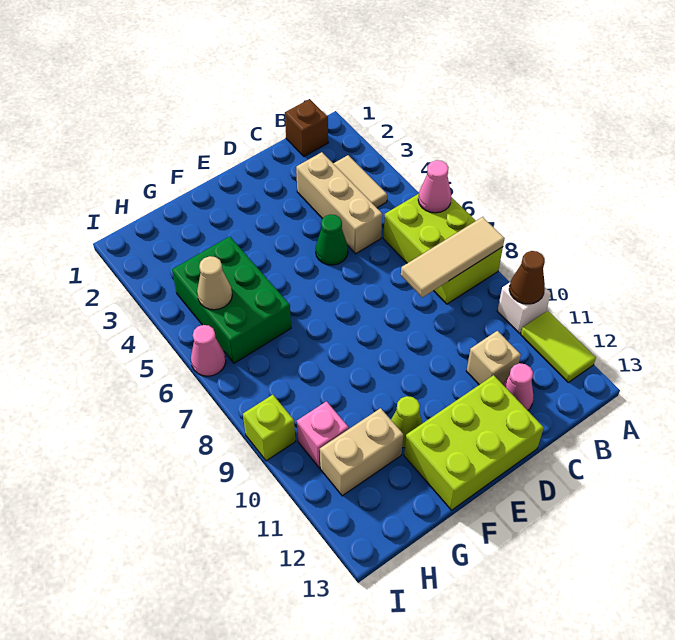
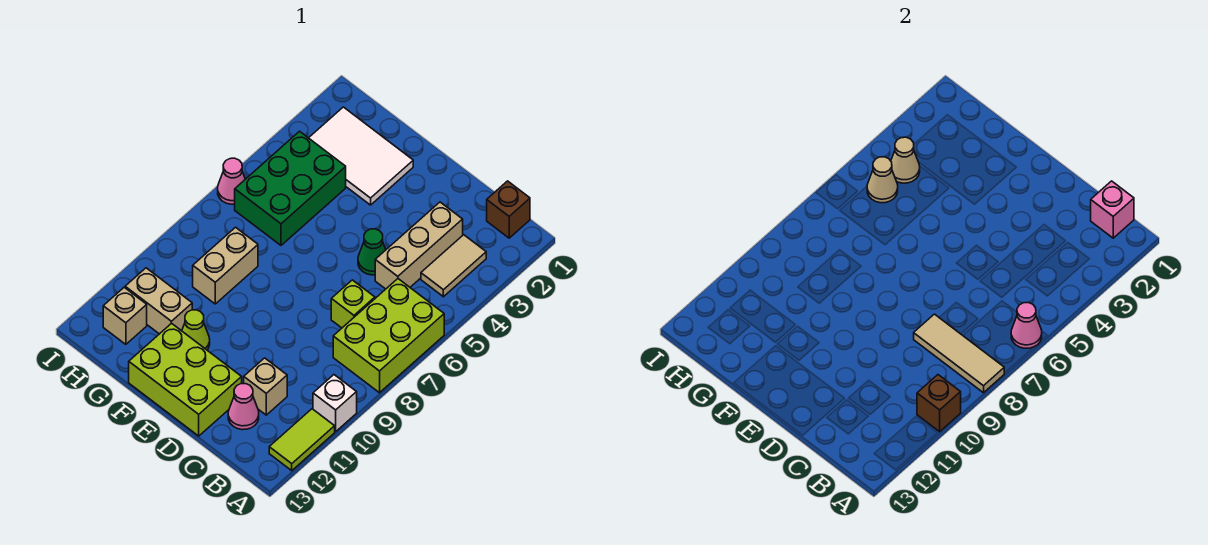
brown cone A10 level 2 -> brown brick A10 level 2
none -> white tile F2:H3 level 1
none -> tan brick G8:G9 level 1
none -> tan cone H4 level 2
pink brick H10 level 1 -> pink brick B1 level 2
none -> tan brick H12 level 1
lime brick I9 level 1 -> lime brick C7 level 1

